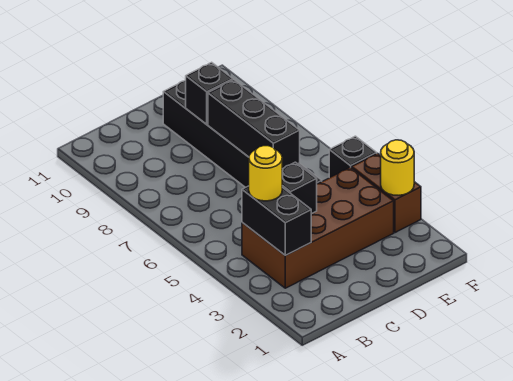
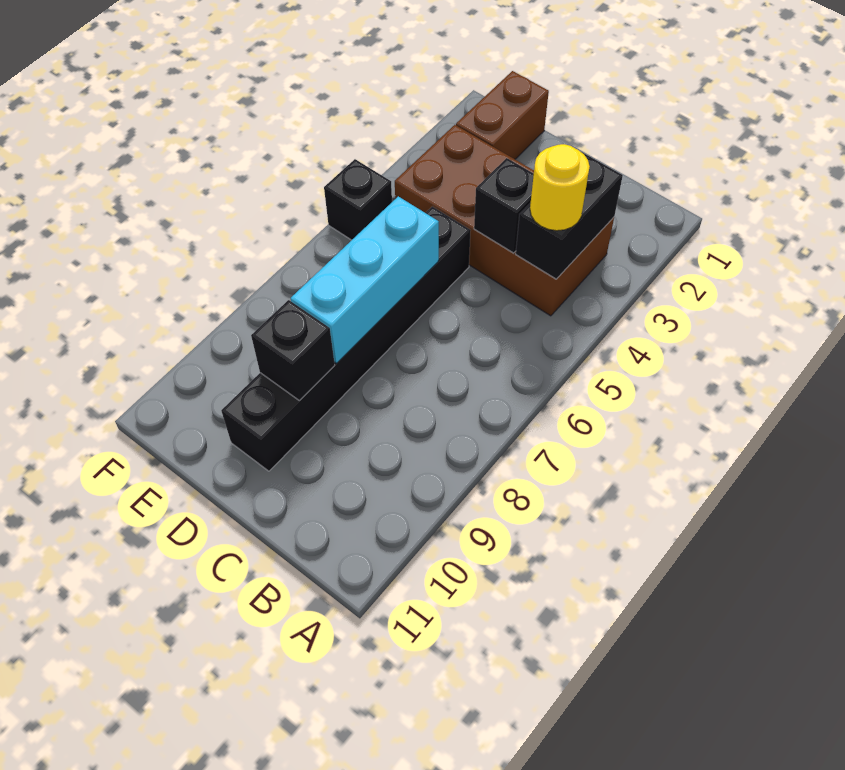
black brick D6:D8 level 2 -> cyan brick D6:D8 level 2
brown brick F3:F4 level 1 -> brown brick E1:E2 level 1
yellow round brick F3 level 2 -> none

